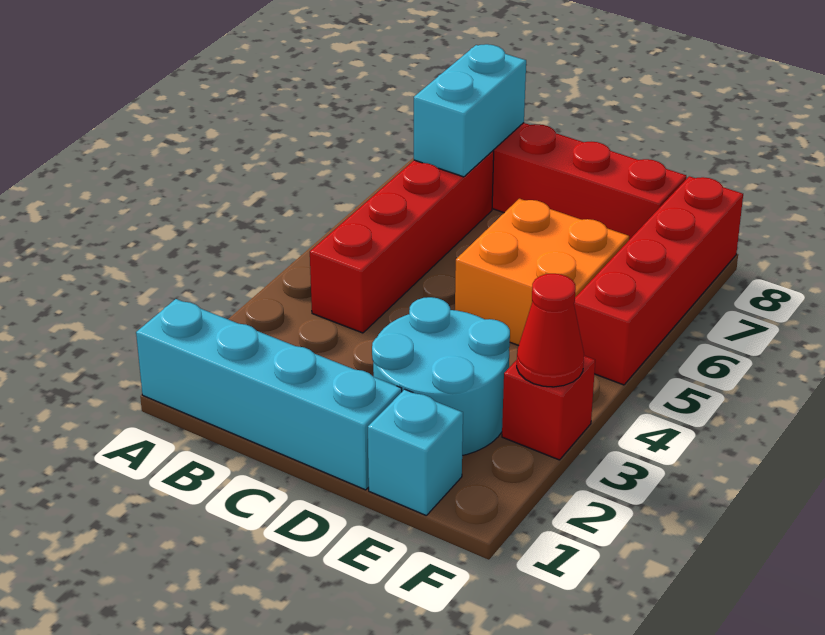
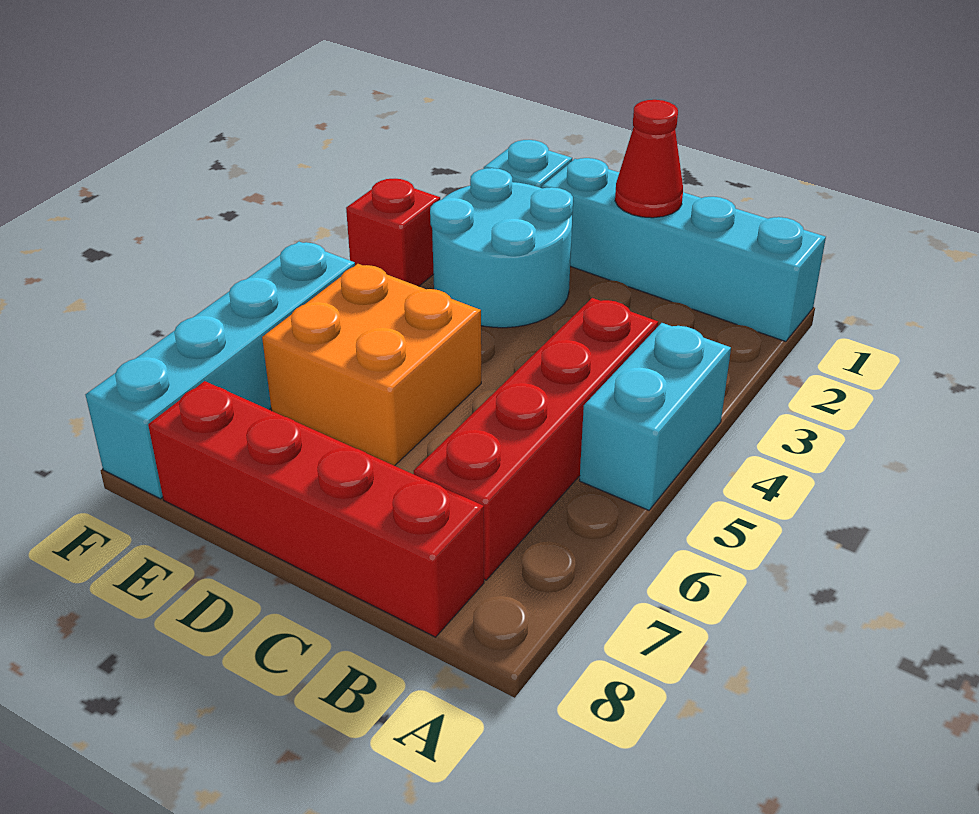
cyan brick B7:B8 level 2 -> cyan brick A4:A5 level 1
red cone F3 level 2 -> red cone C1 level 2
red brick F5:F8 level 1 -> cyan brick F5:F8 level 1

